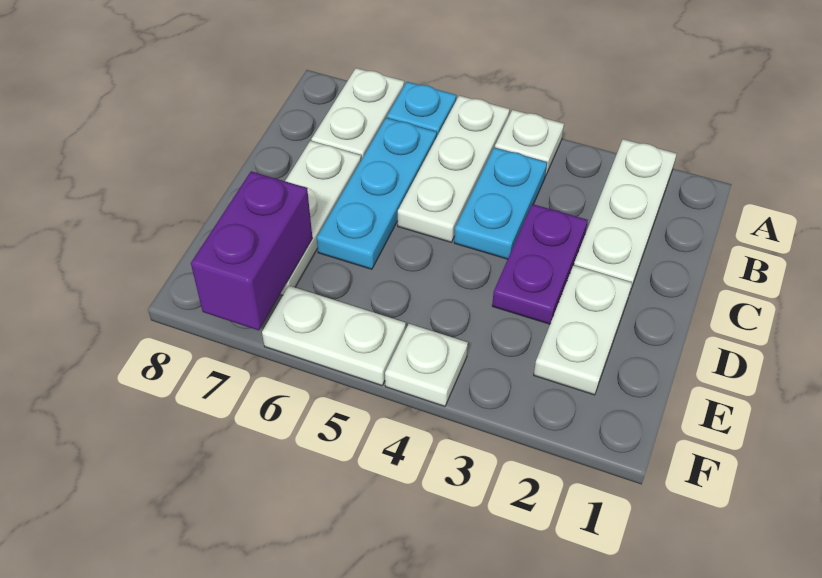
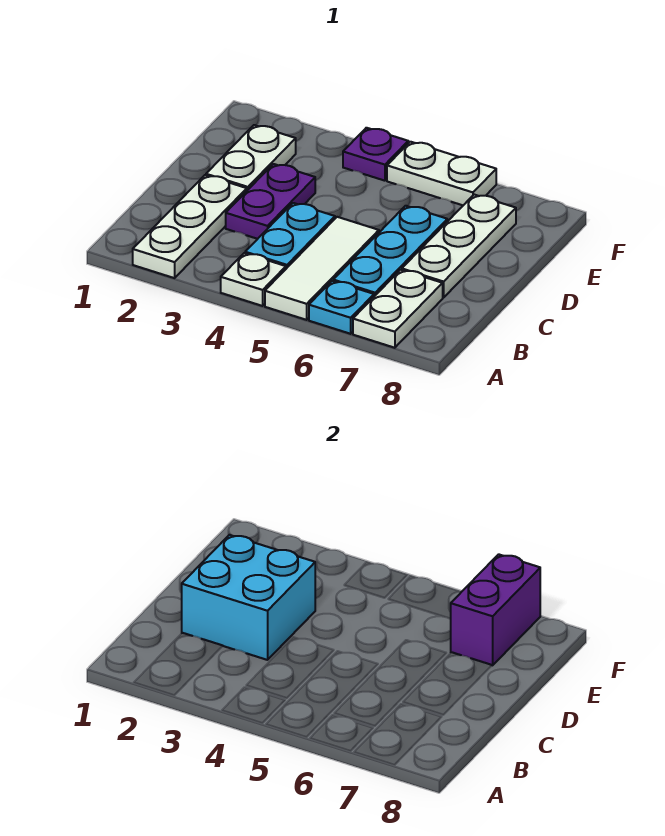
white plate A5:C5 level 1 -> white tile A5:C5 level 1
none -> cyan brick C2:D3 level 2
white plate F4 level 1 -> purple plate F4 level 1

